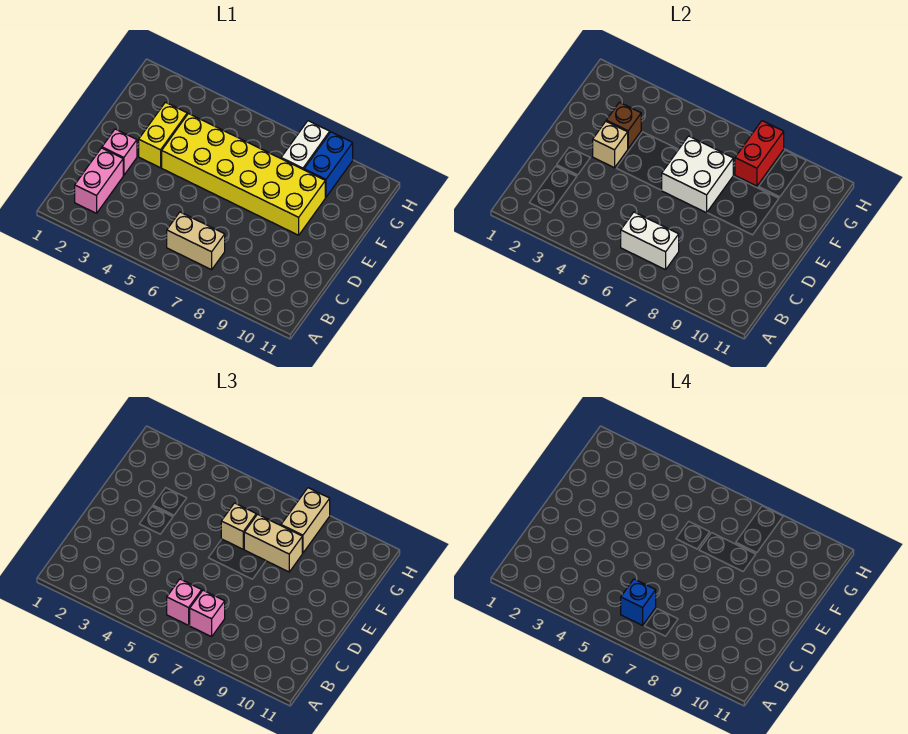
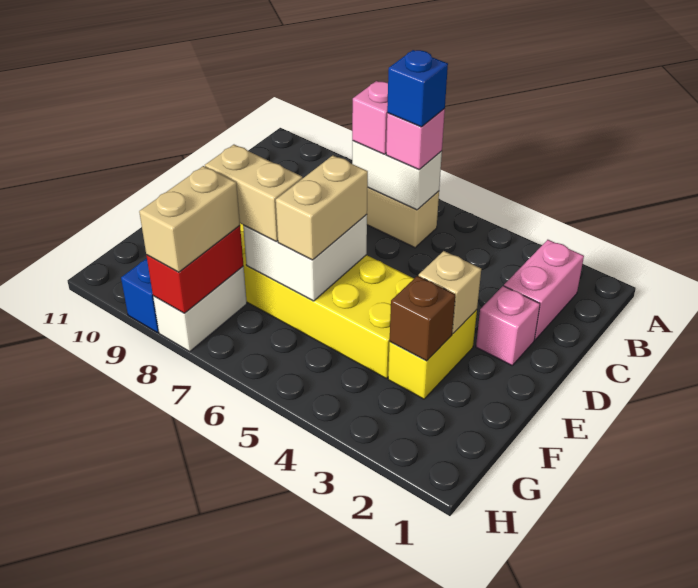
tan brick F6 level 3 -> tan brick E6:F6 level 3

